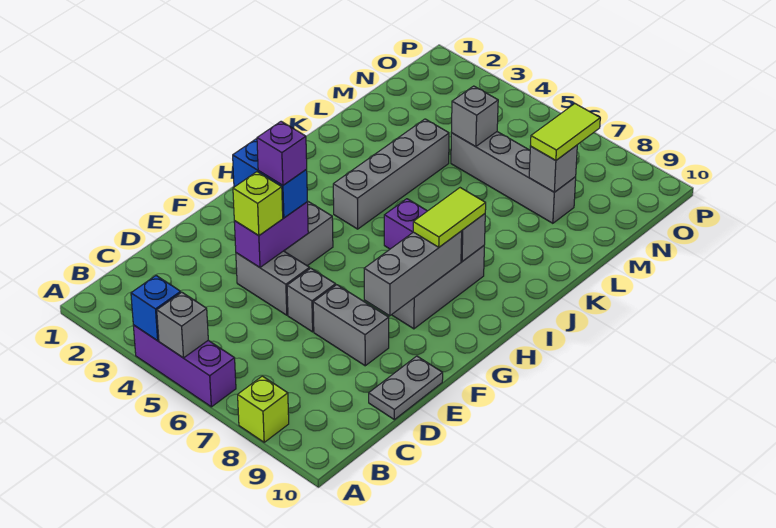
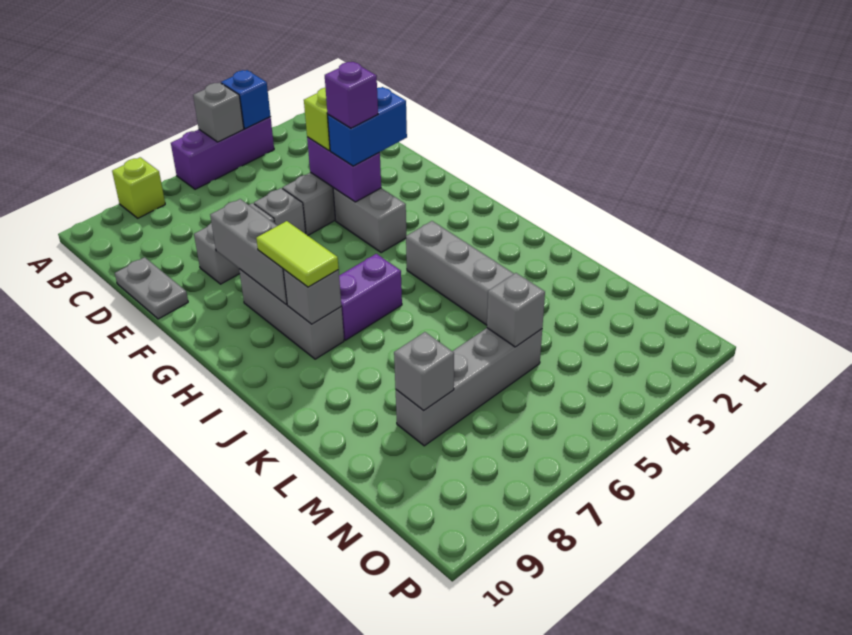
lime tile M8:N8 level 3 -> none

